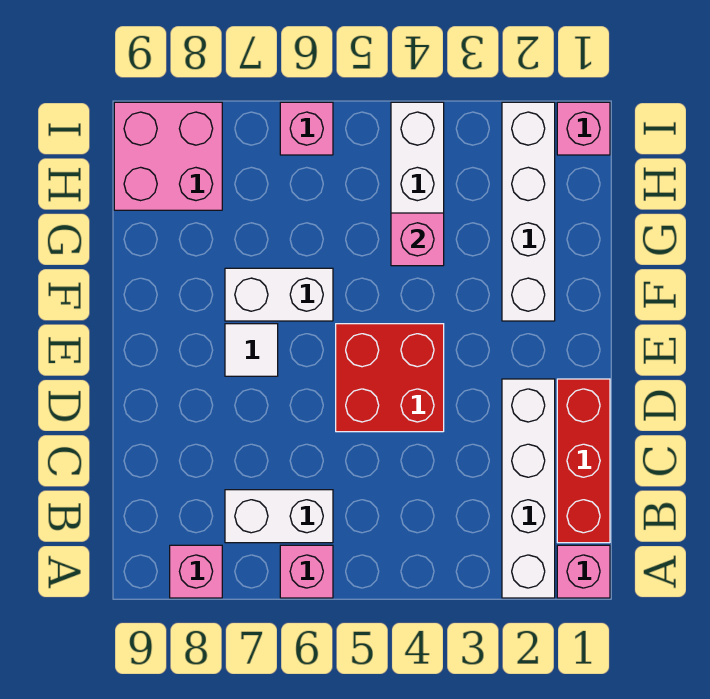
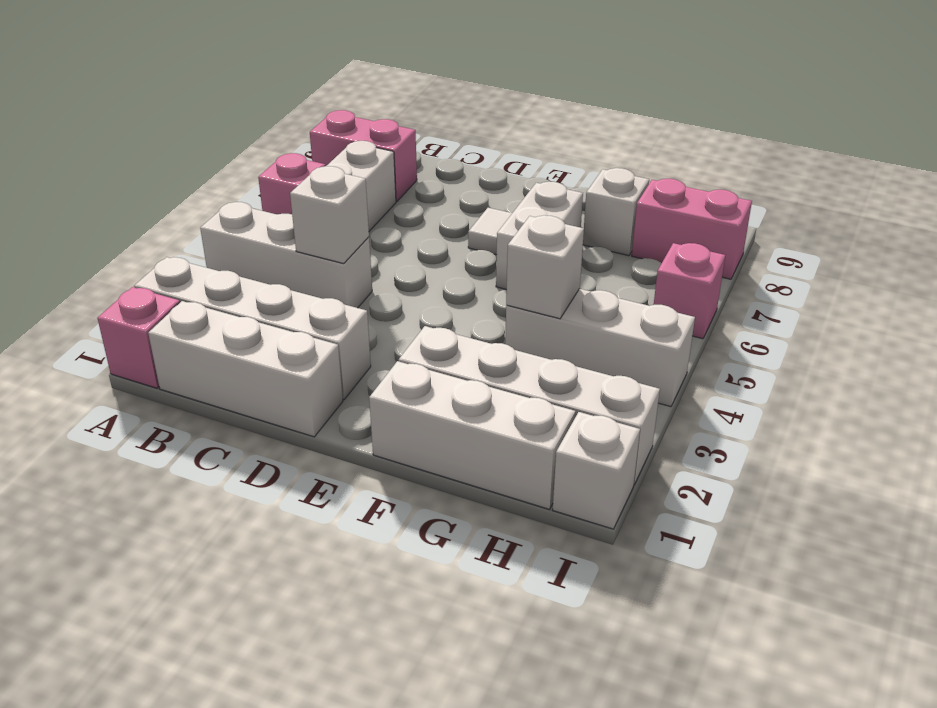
none -> white brick A4:C4 level 1
pink brick A8 level 1 -> pink brick A8:B8 level 1
red brick B1:D1 level 1 -> white brick B1:D1 level 1
none -> white brick C4 level 2
red brick D4:E5 level 1 -> none
none -> white brick F1:H1 level 1
pink brick G4 level 2 -> white brick G4 level 2
none -> white brick G8 level 1
pink brick H8:I9 level 1 -> pink brick H8:I8 level 1
pink brick I1 level 1 -> white brick I1 level 1

